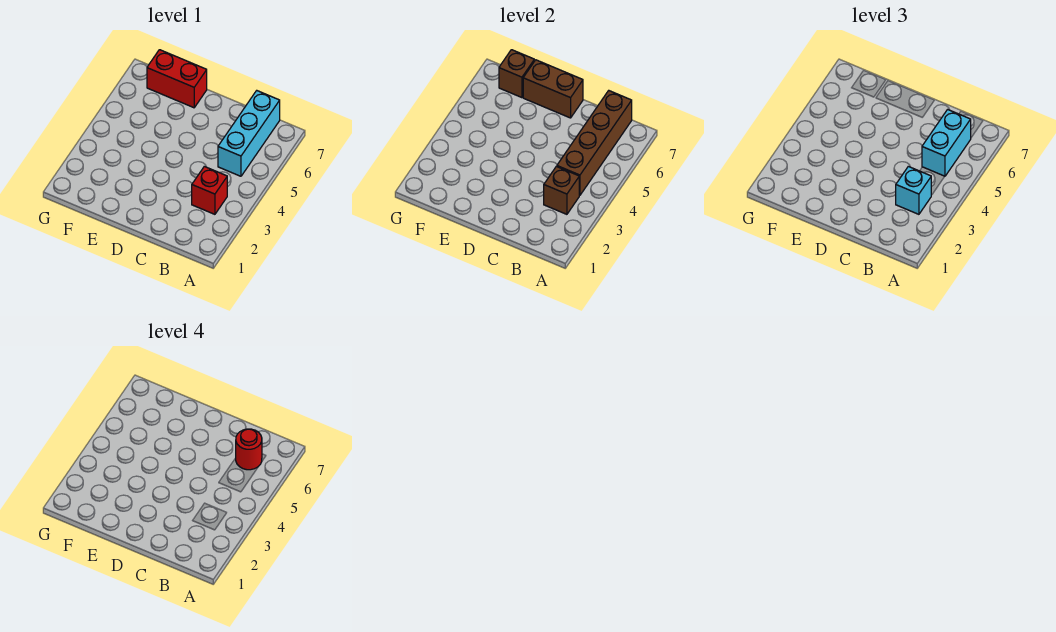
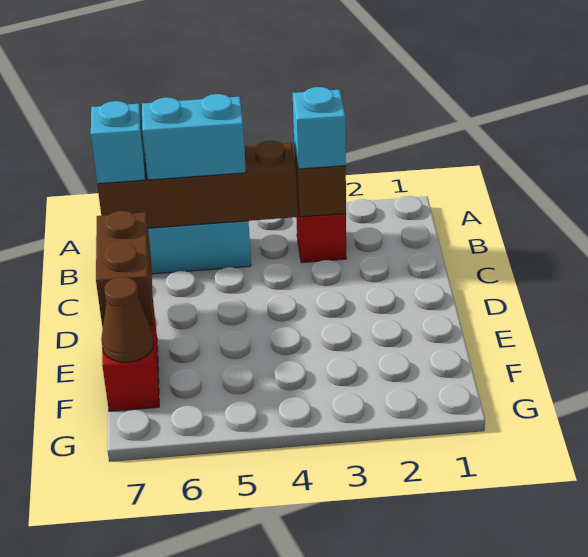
red round brick B6 level 4 -> none
none -> cyan brick B7 level 3
brown brick F7 level 2 -> brown cone F7 level 2

